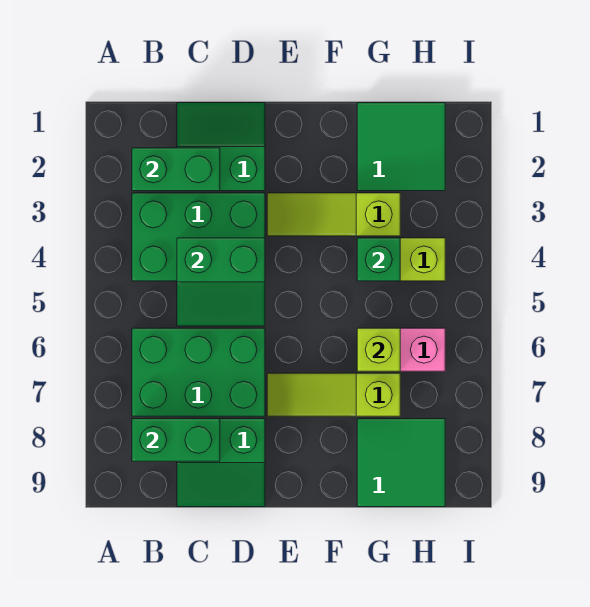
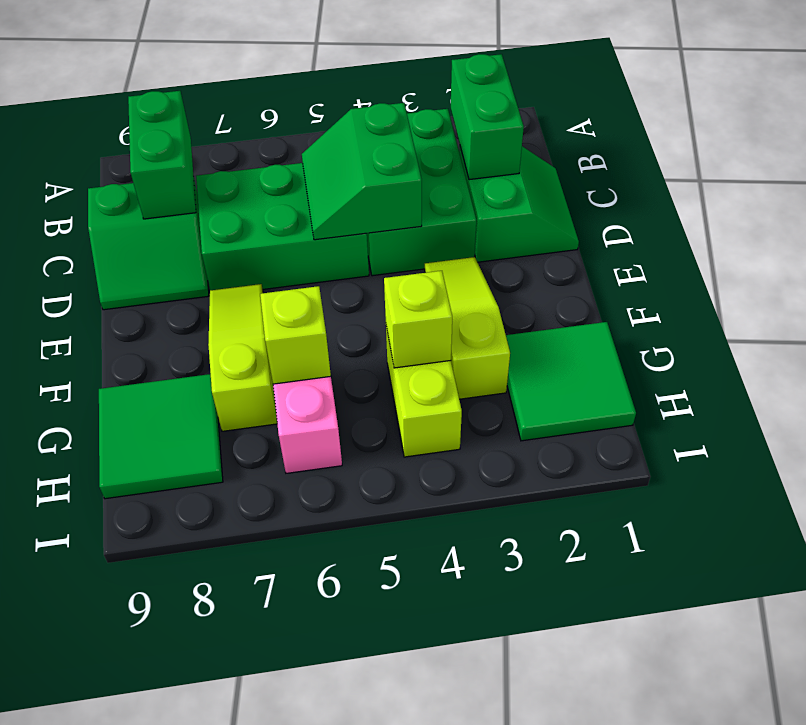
green brick B6:D7 level 1 -> green brick C5:D7 level 1
green slope C8:D9 level 1 top 8 -> green slope C8:D9 level 1 top C
green brick G4 level 2 -> lime brick G4 level 2

